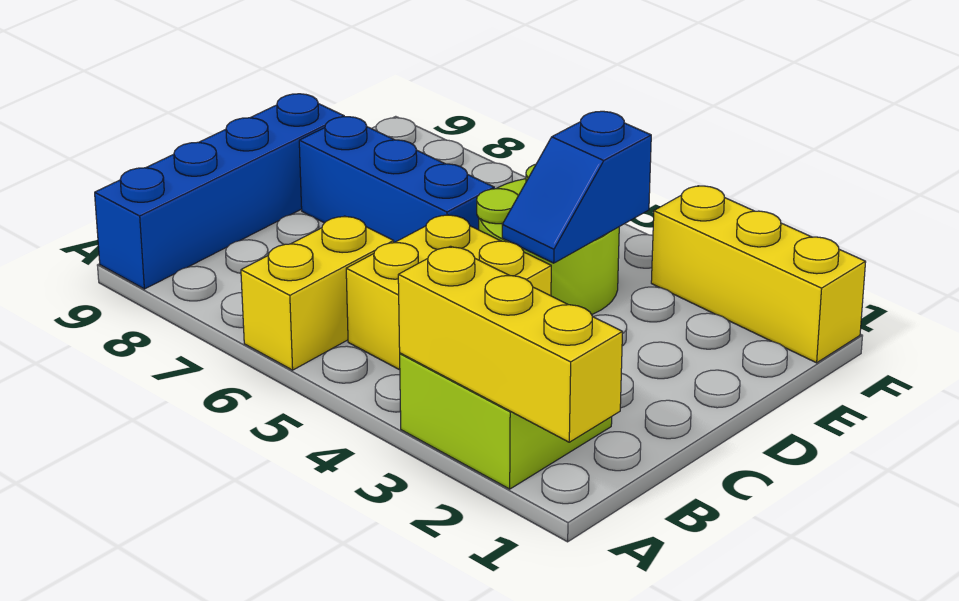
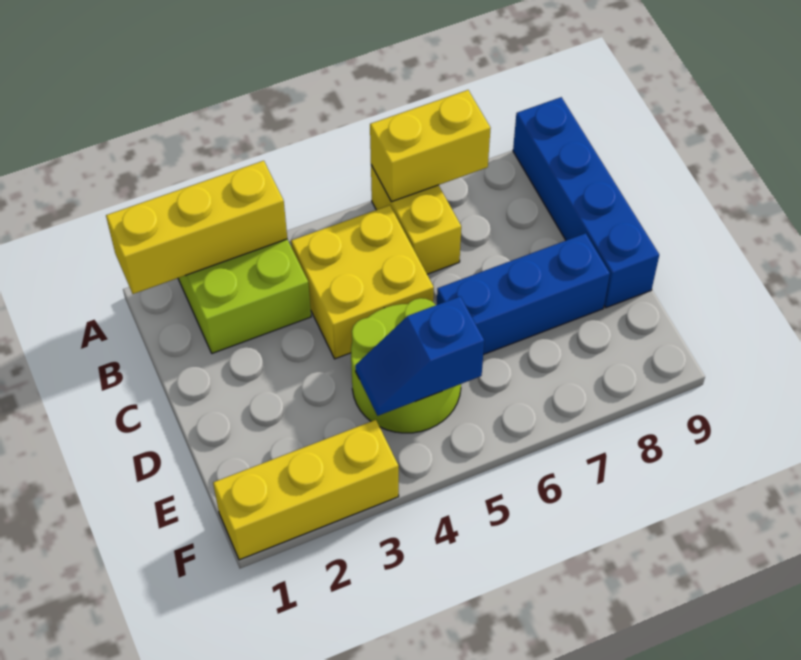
none -> yellow brick A6:A7 level 2
blue slope D4:E4 level 2 top E -> blue slope E4:E5 level 2 top 5

